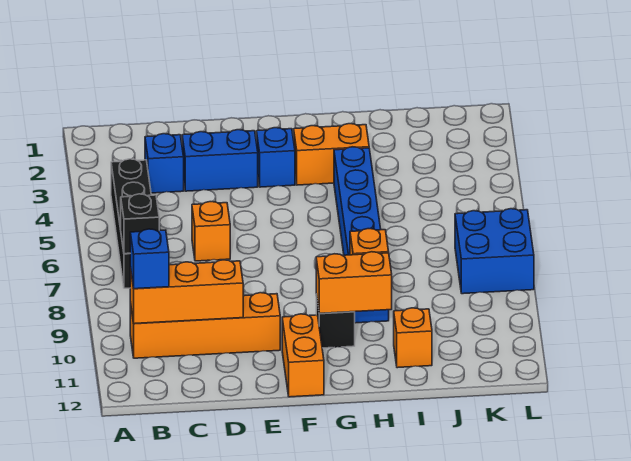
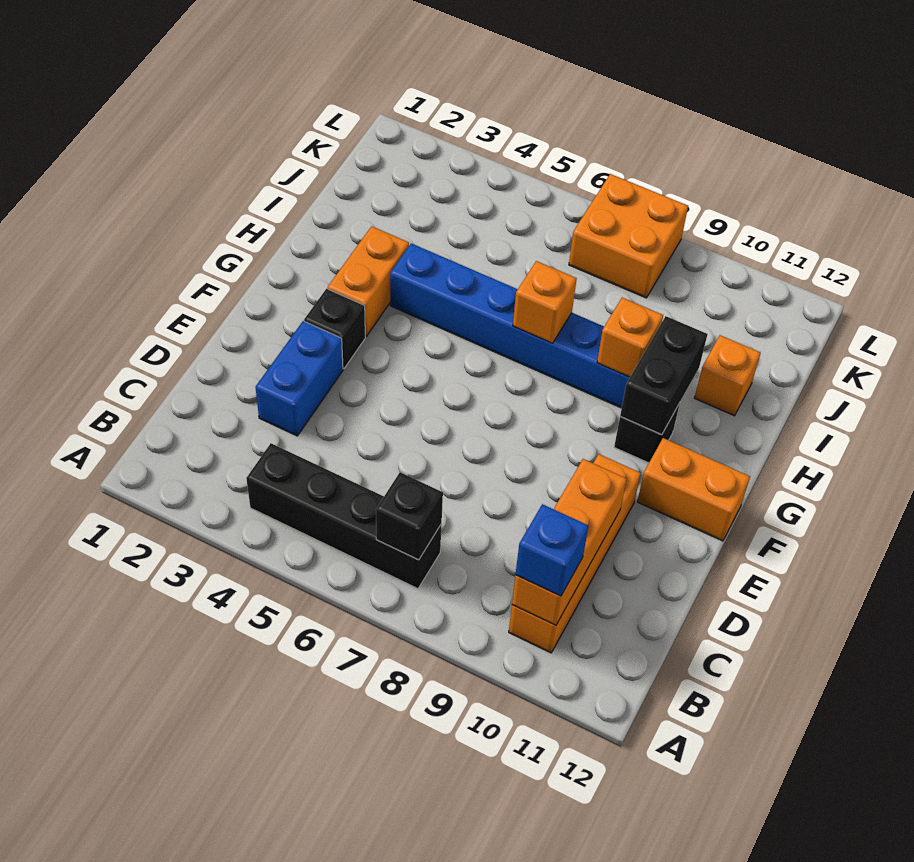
blue brick C3 level 1 -> none
orange brick D6 level 1 -> orange brick H7 level 2
blue brick F3 level 1 -> black brick F3 level 1
orange brick G10:H10 level 2 -> black brick G10:H10 level 2
blue brick K7:L8 level 1 -> orange brick K7:L8 level 1

